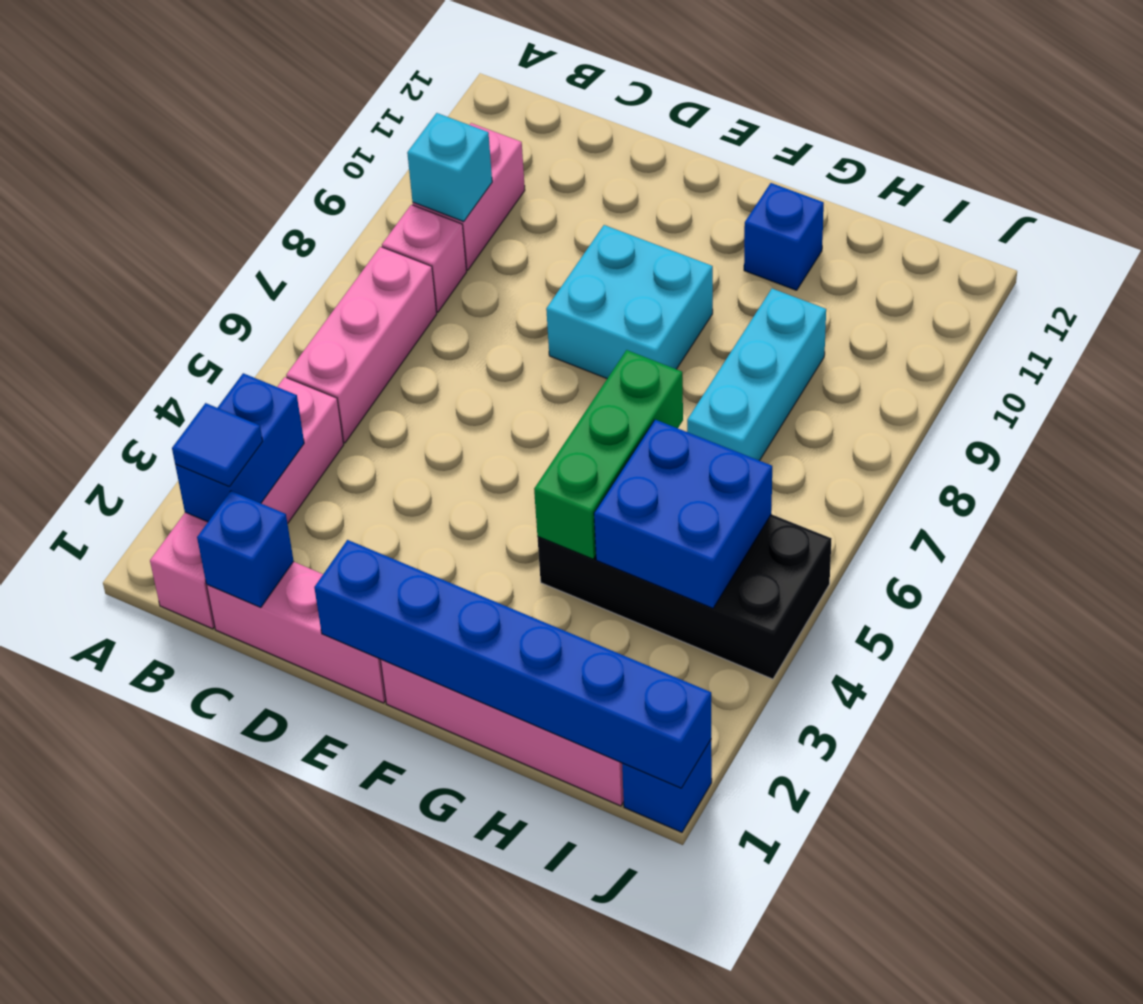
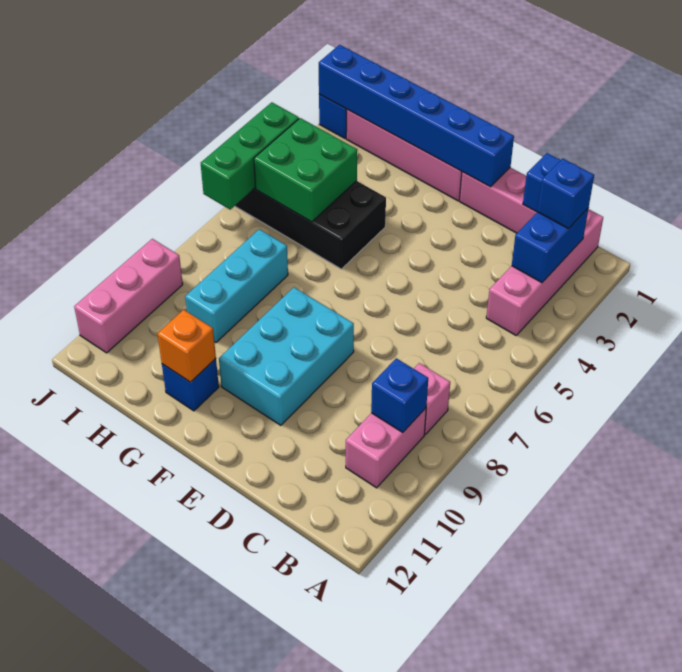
blue tile B2 level 3 -> blue brick B2 level 3
pink brick B5:B7 level 1 -> pink brick J9:J11 level 1
cyan brick B9 level 2 -> blue brick B9 level 2
cyan brick E8:F9 level 1 -> cyan brick E8:F10 level 1
green brick G4:G6 level 2 -> green brick J4:J6 level 2
none -> orange brick G11 level 2
blue brick H4:I5 level 2 -> green brick H4:I5 level 2

